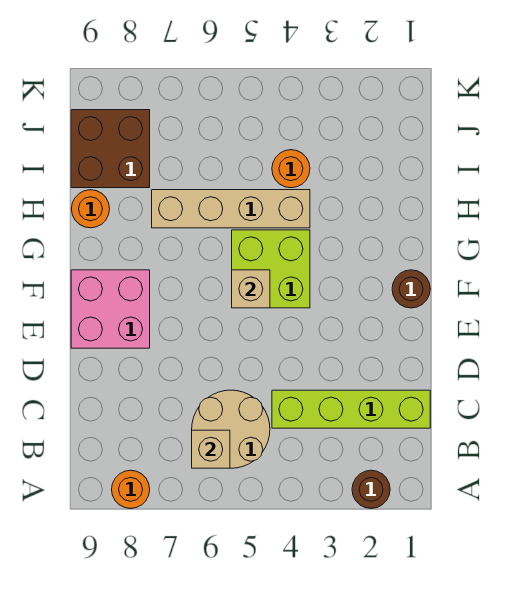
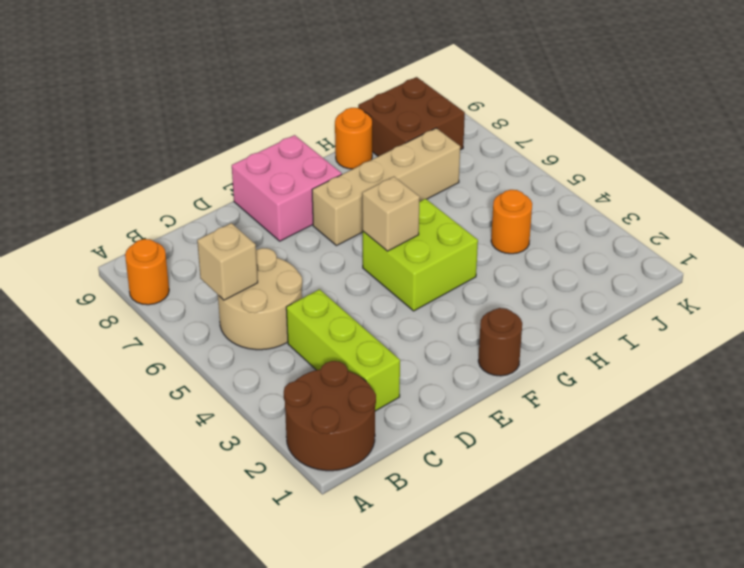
brown round brick A2 level 1 -> brown round brick A1:B2 level 1
lime brick C1:C4 level 1 -> lime brick C2:C4 level 1
tan brick H4:H7 level 1 -> tan brick F7:I7 level 1

